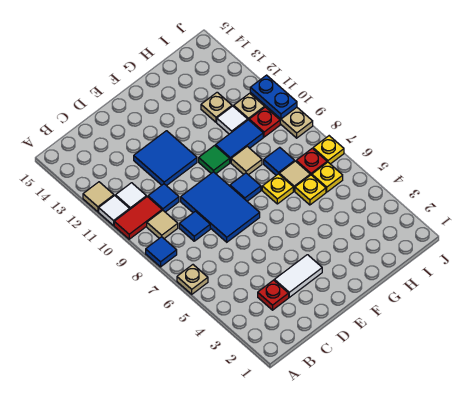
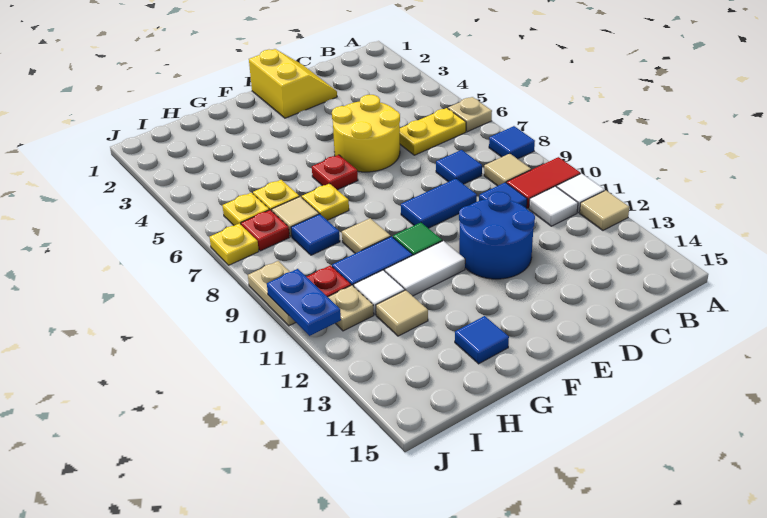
none -> yellow plate B6:C6 level 1
red plate C3 level 1 -> red plate F6 level 1
none -> yellow slope D1:E2 level 1 top E
white tile D3:E3 level 1 -> white tile F11:G11 level 1
none -> yellow round brick D5:E6 level 1
blue tile D7:E9 level 1 -> blue tile D9:E9 level 1
blue tile D11:E12 level 1 -> blue round brick D11:E12 level 1
blue tile F8 level 1 -> blue tile G14 level 1
tan plate H12 level 1 -> tan tile H12 level 1

